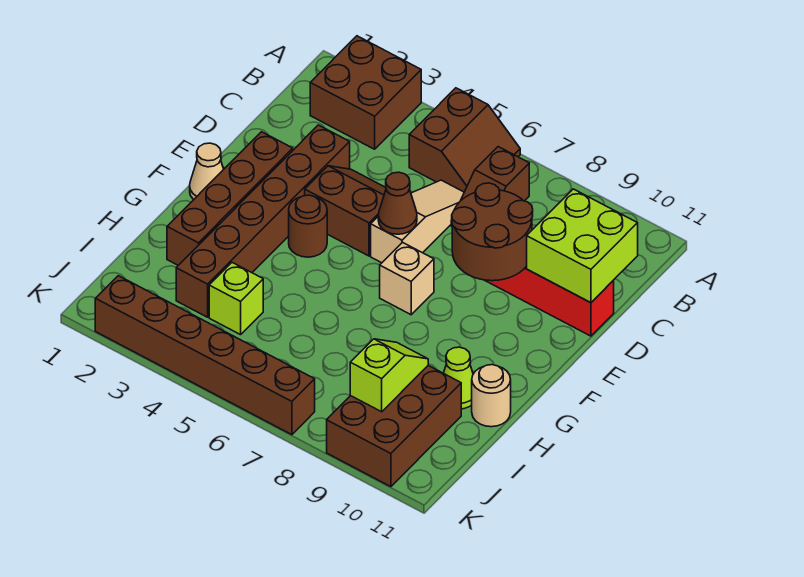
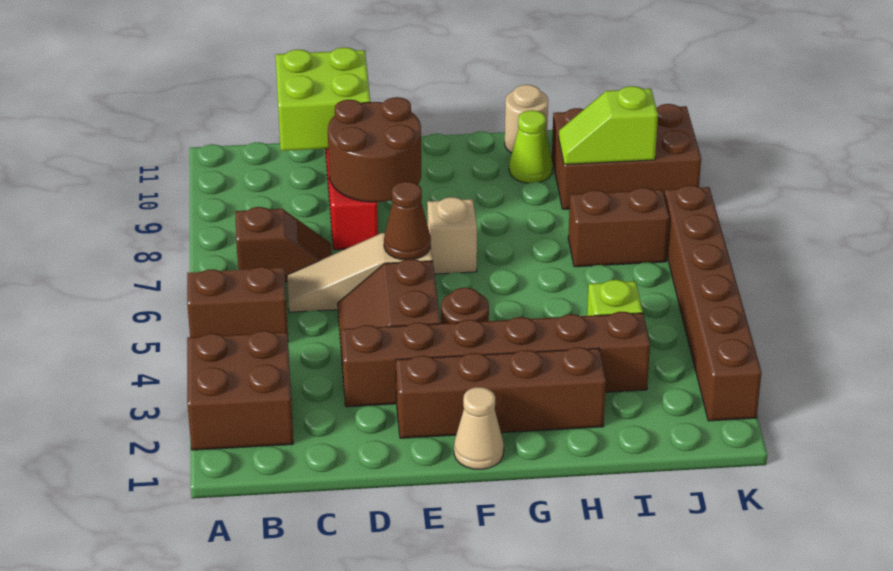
none -> brown brick I7:J7 level 1

